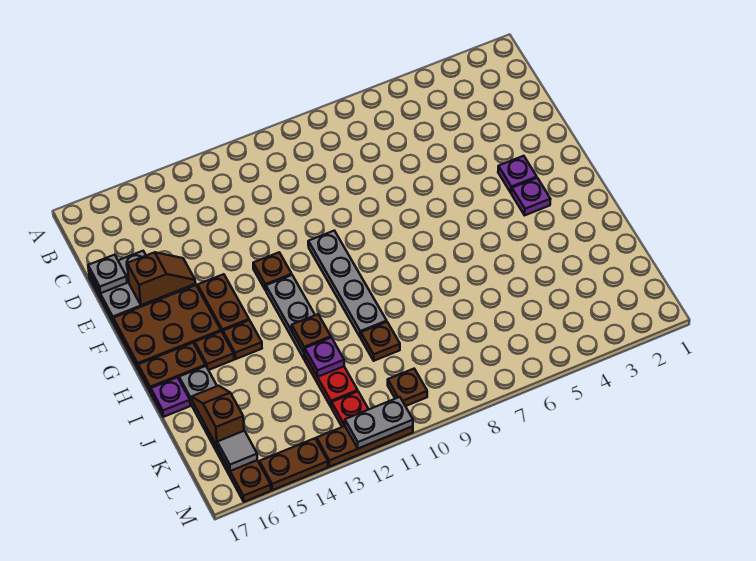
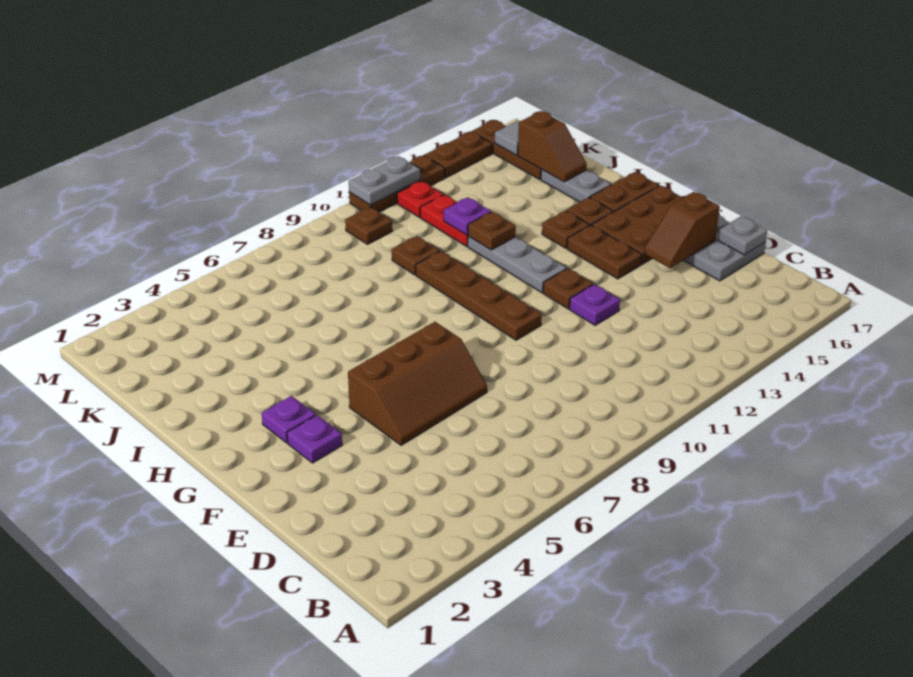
none -> brown slope E5:F7 level 1 top F
grey plate F10:I10 level 1 -> brown plate F10:I10 level 1
purple plate I17 level 1 -> purple plate E12 level 1

